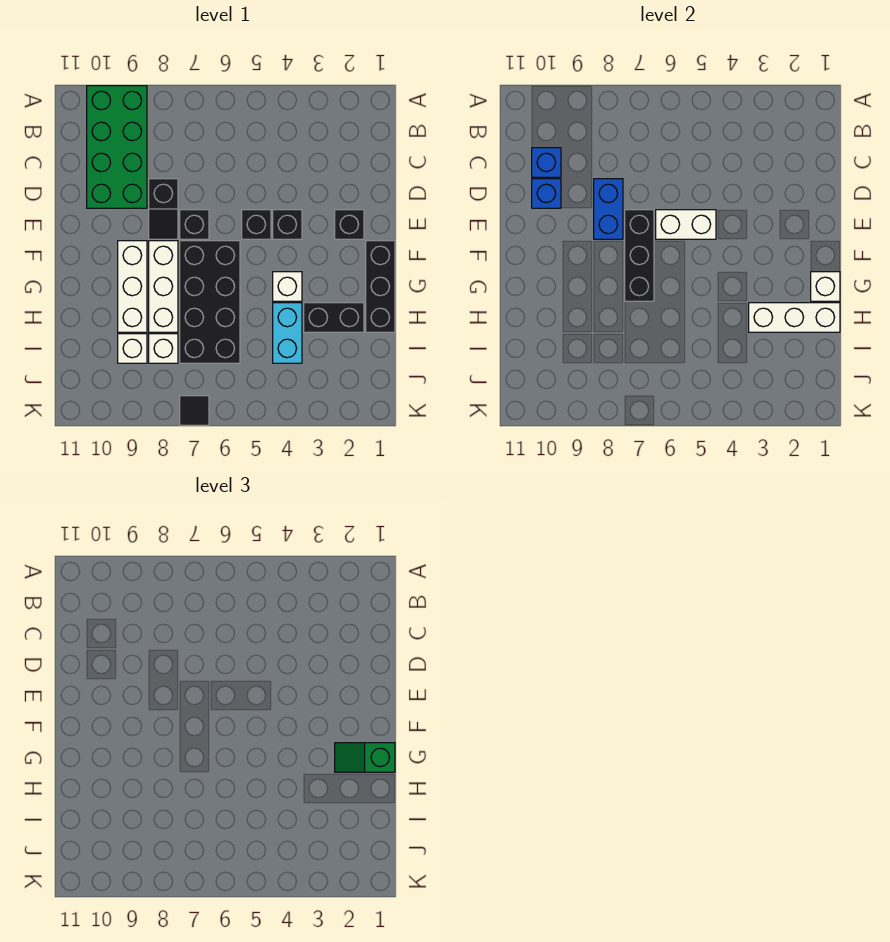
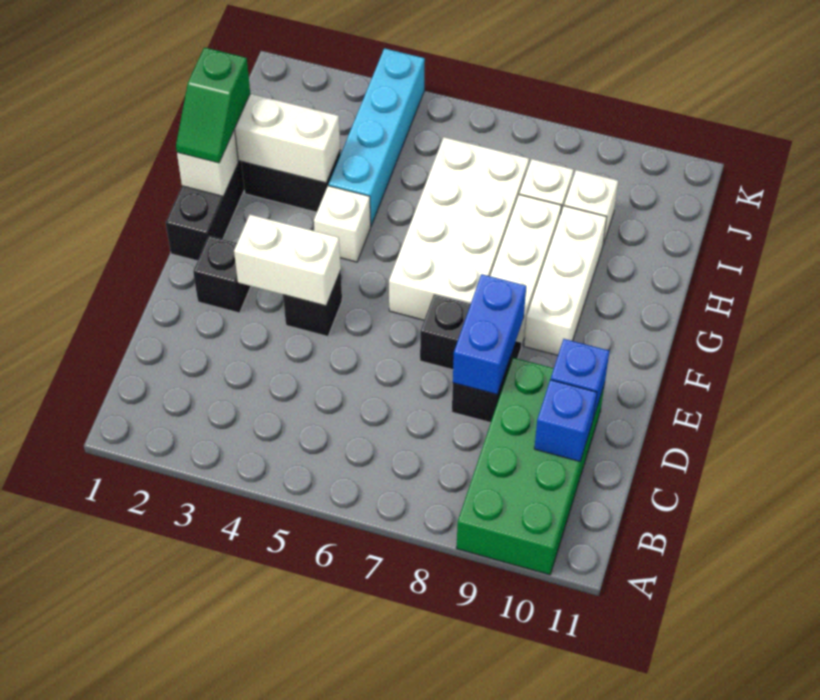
black brick E5 level 1 -> none
white brick E5:E6 level 2 -> white brick E3:E4 level 2
black brick E7:G7 level 2 -> none
black brick F6:I7 level 1 -> white brick F6:I7 level 1
green slope G1:G2 level 3 top 1 -> green slope G1:H1 level 3 top H
cyan brick H4:I4 level 1 -> cyan brick H4:K4 level 1
black tile K7 level 1 -> none

